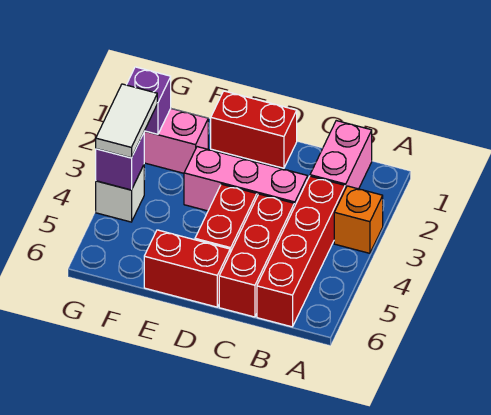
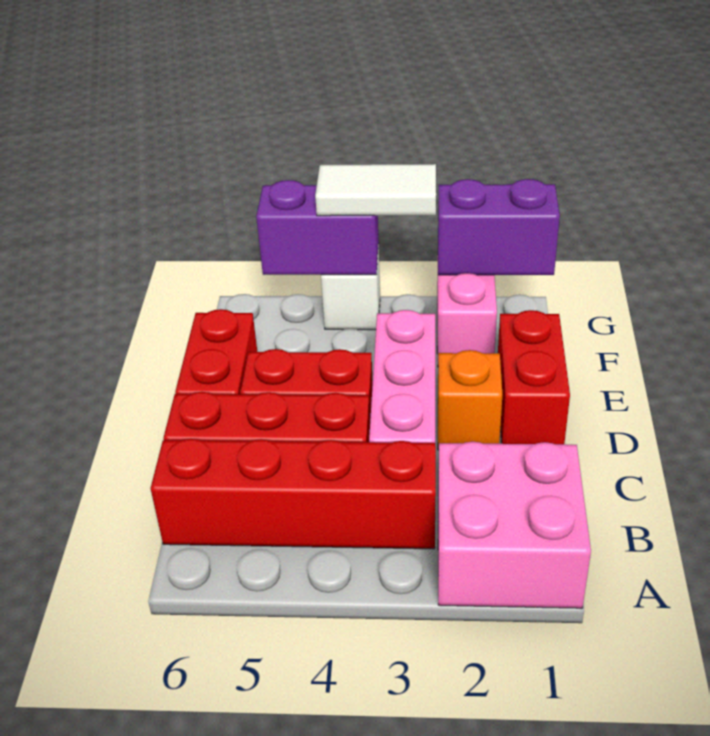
orange brick A3 level 1 -> orange brick D2 level 1
pink brick B1:B2 level 1 -> pink brick A1:B2 level 1
purple brick G2 level 2 -> purple brick G1:G2 level 2
purple brick G4 level 2 -> purple brick G4:G5 level 2

